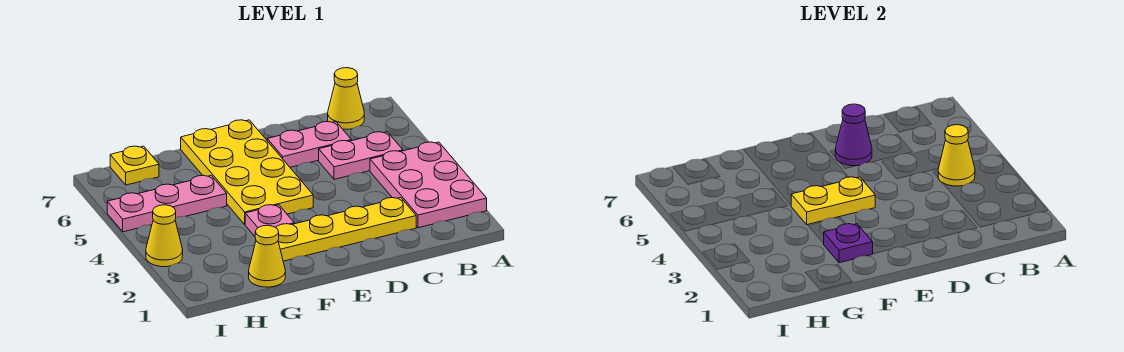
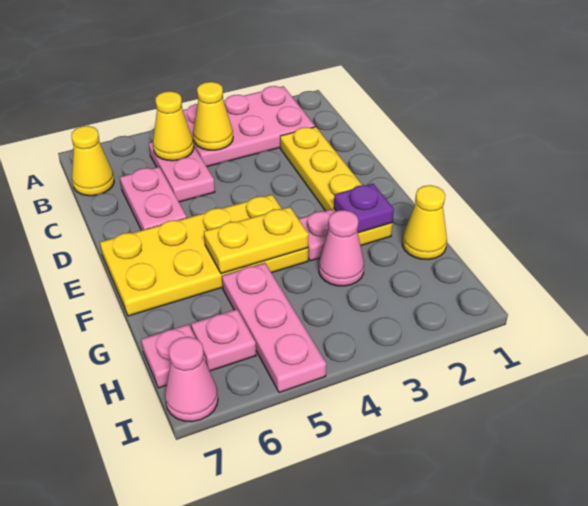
purple cone D6 level 2 -> none
yellow plate E4:F4 level 2 -> yellow plate F4:F5 level 2
none -> pink cone G3 level 1
none -> pink plate H6 level 1
yellow plate H7 level 1 -> pink plate H7 level 1
yellow cone I3 level 1 -> yellow cone B5 level 2
none -> pink cone I7 level 1

